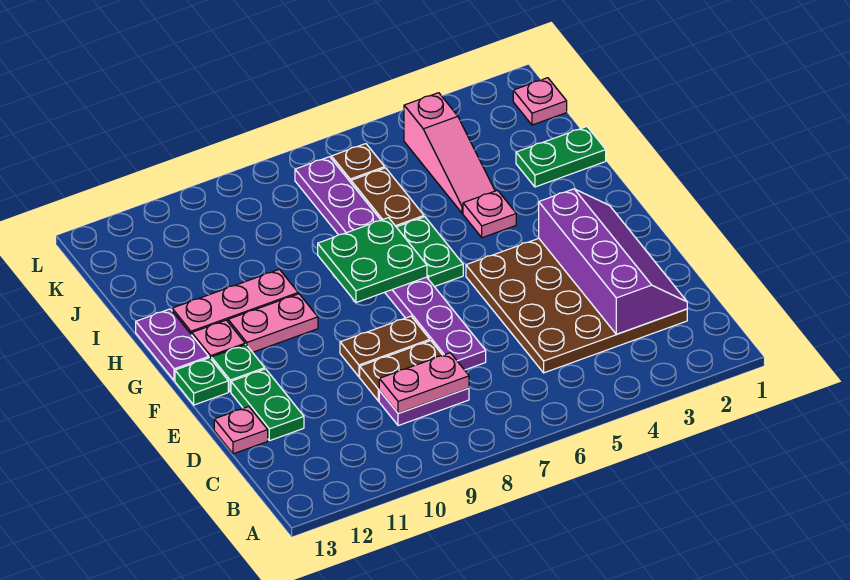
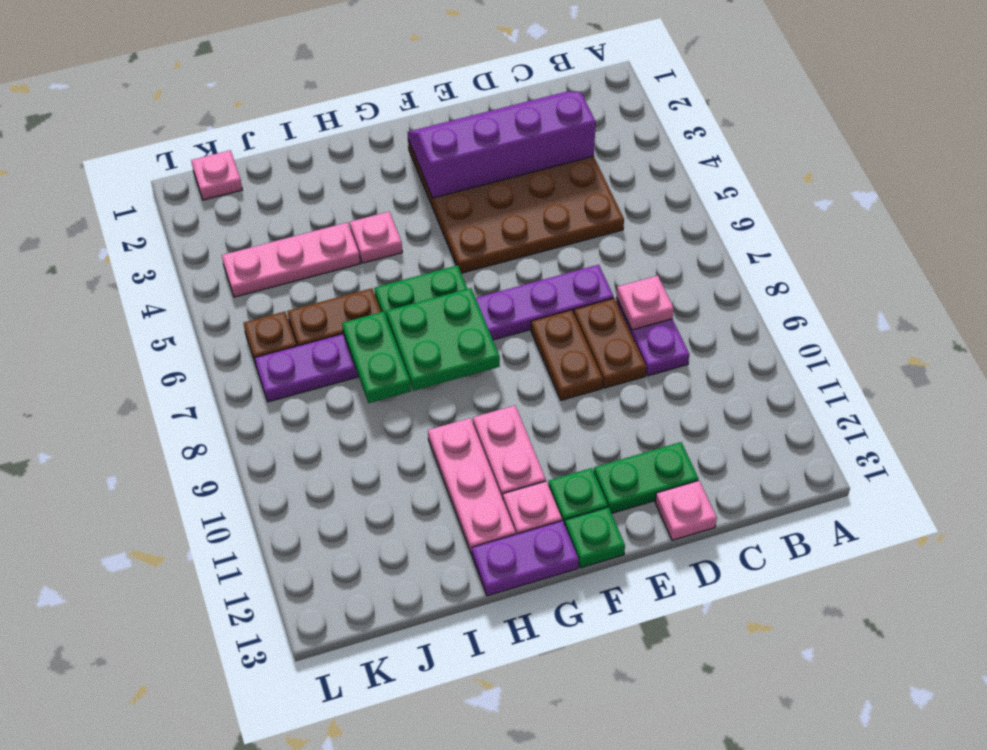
pink plate C8:C9 level 2 -> pink plate C8 level 2
green plate I1:I2 level 1 -> green plate I7:I8 level 2
pink slope I4:K4 level 1 top K -> pink plate I4:K4 level 1

